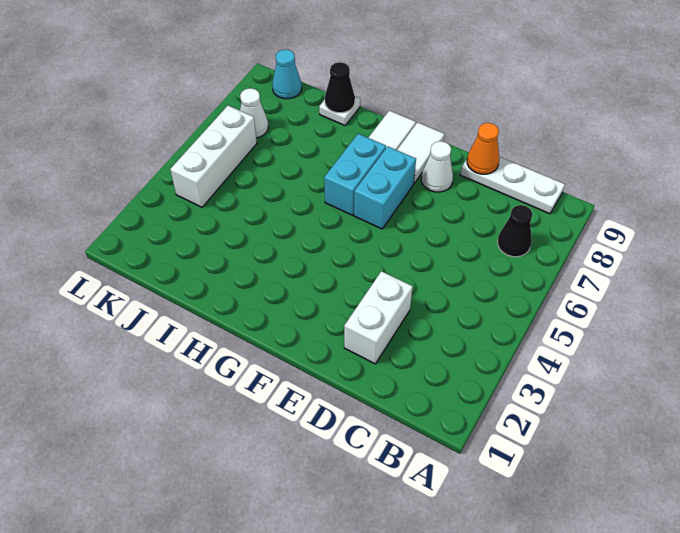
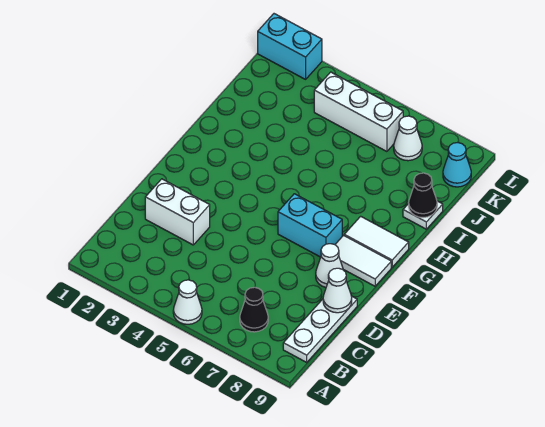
none -> white cone A5 level 1
orange cone D9 level 2 -> white cone D9 level 2
cyan brick G6:G7 level 1 -> cyan brick L1:L2 level 1

